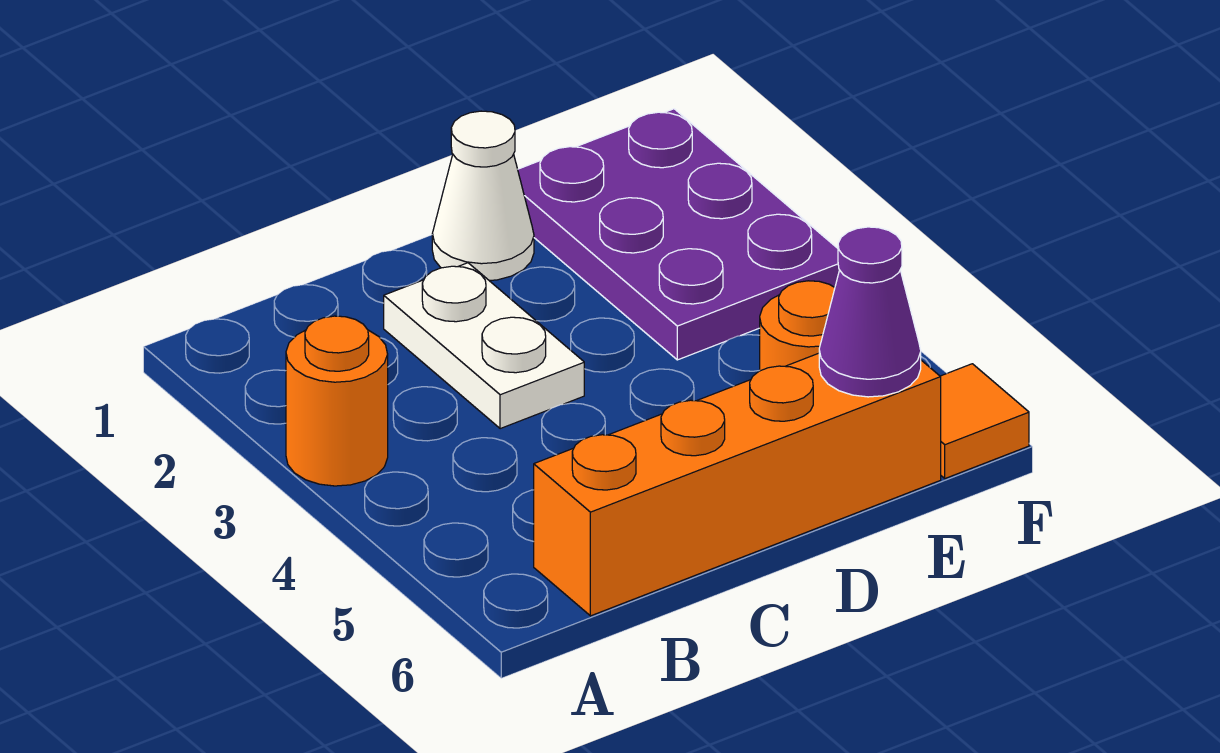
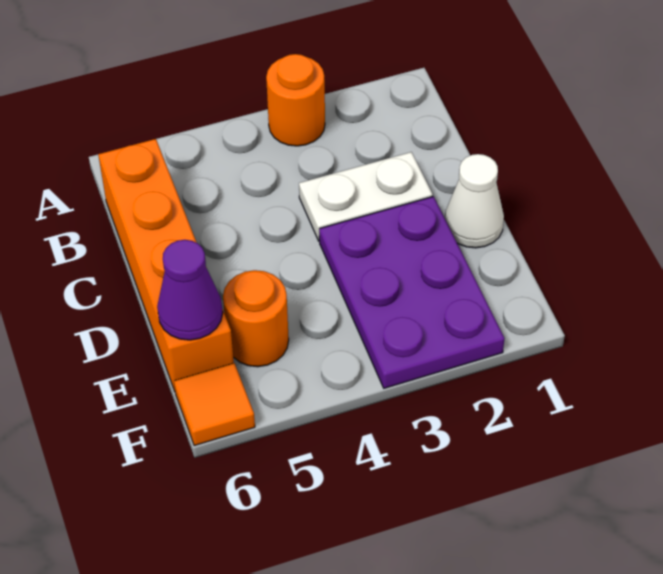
purple plate E1:F3 level 1 -> purple plate D2:F3 level 1

